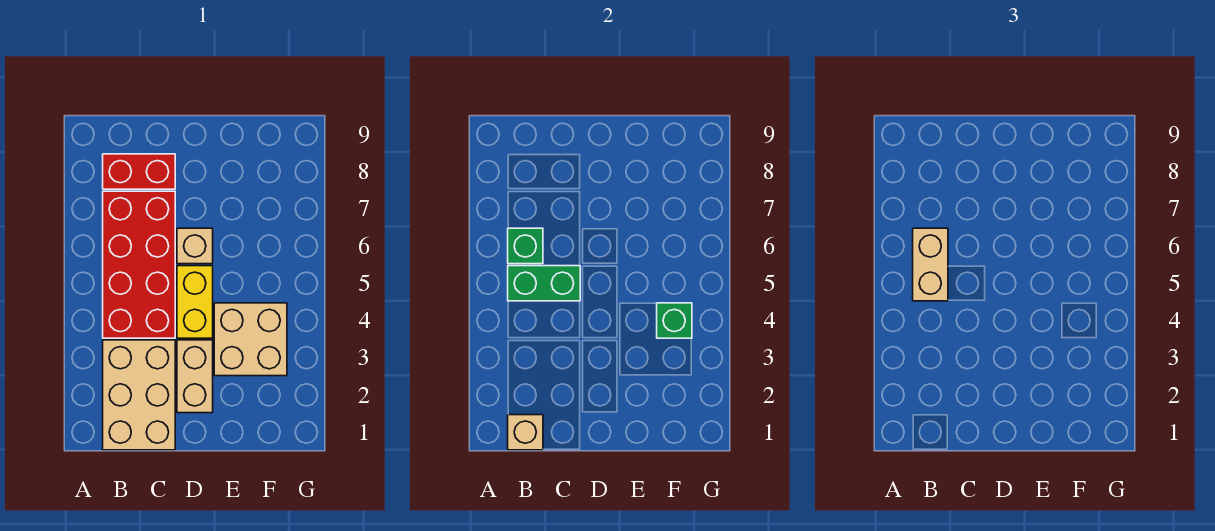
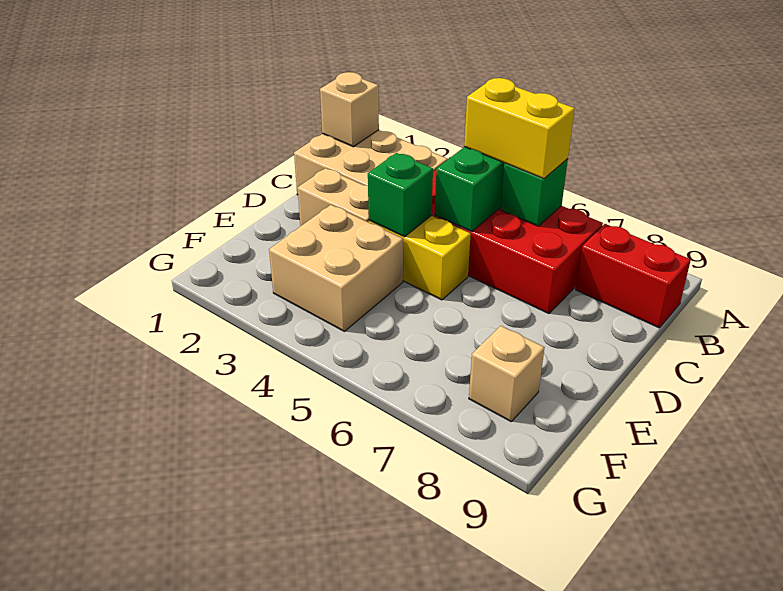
tan brick B5:B6 level 3 -> yellow brick B5:B6 level 3
red brick B8:C8 level 1 -> red brick B8:B9 level 1
tan brick D6 level 1 -> tan brick F8 level 1
green brick F4 level 2 -> green brick D4 level 2

